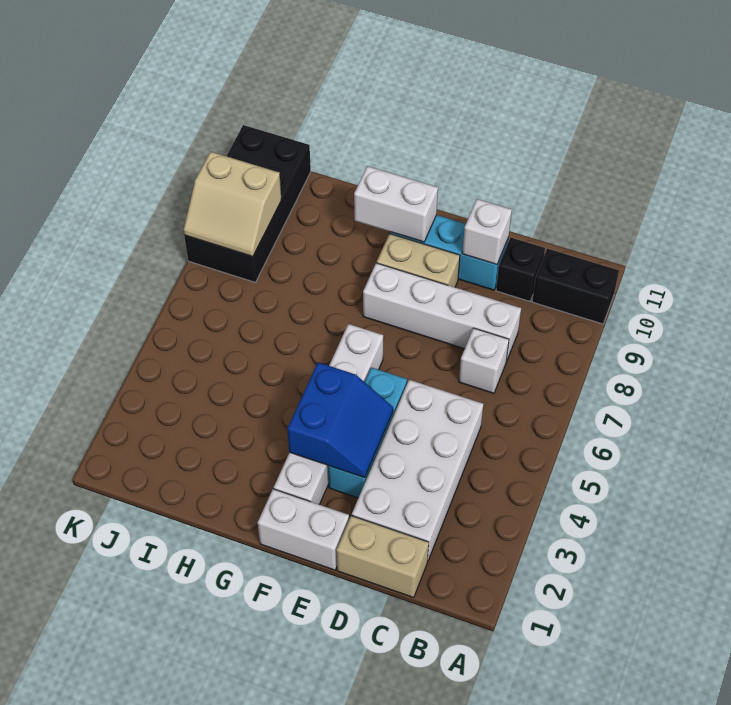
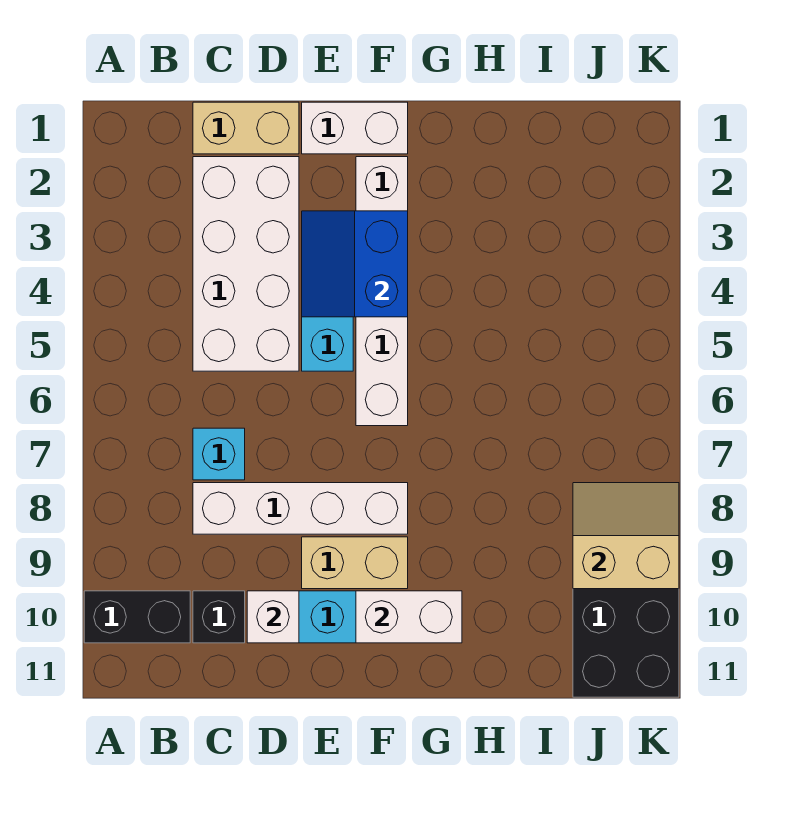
white brick C7 level 1 -> cyan brick C7 level 1

